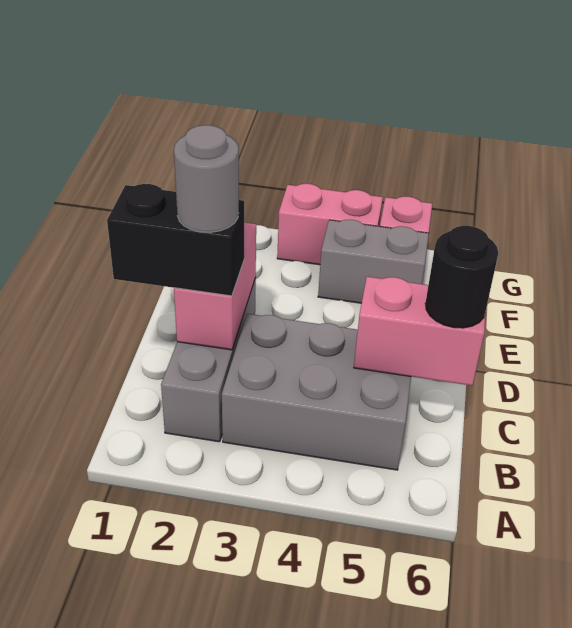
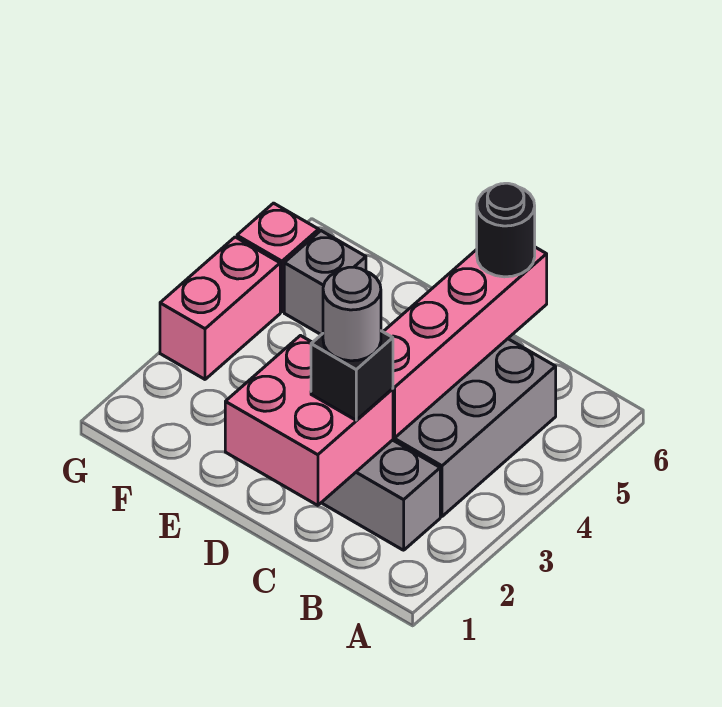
black brick C1:C2 level 3 -> black brick C2 level 3
pink brick C2:D2 level 2 -> pink brick C1:D2 level 2
pink brick C5:C6 level 2 -> pink brick C3:C6 level 2
grey brick F4:F5 level 1 -> grey brick F5 level 1

